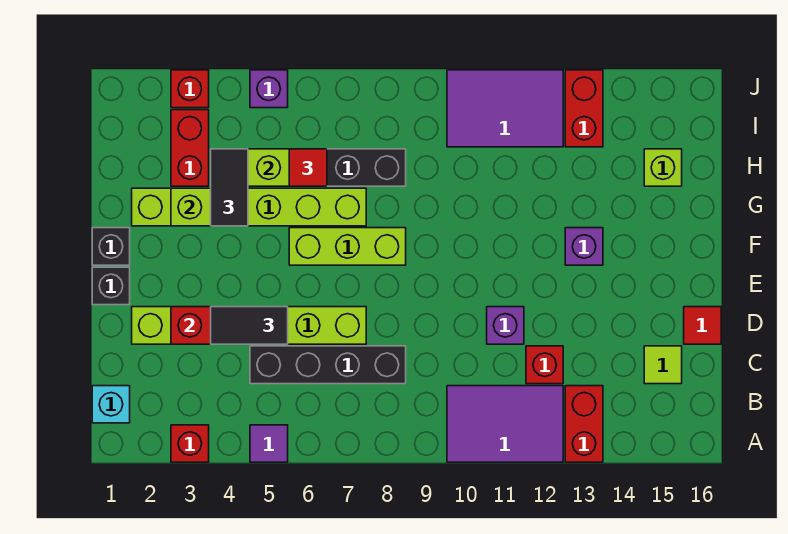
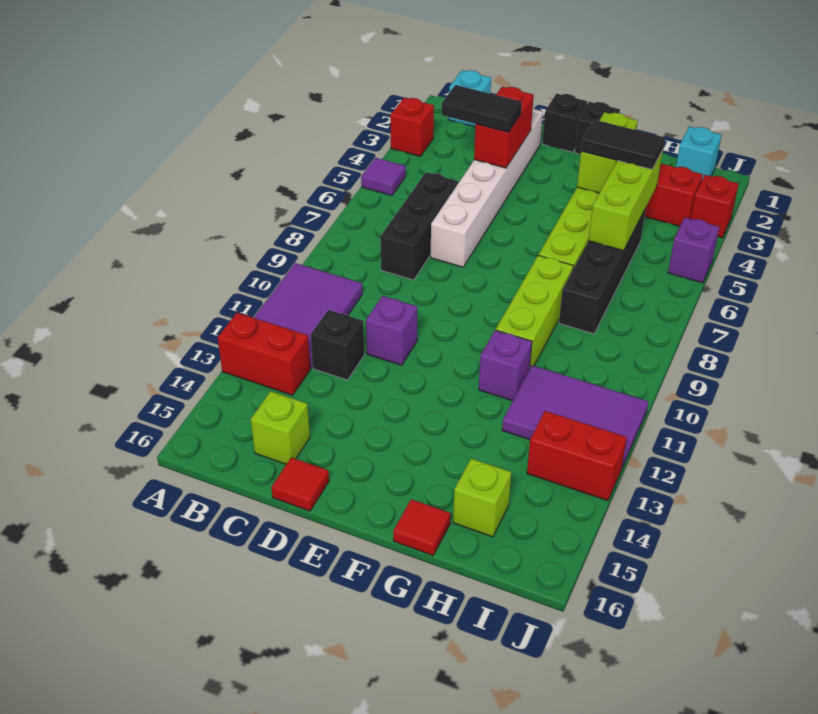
black brick C5:C8 level 1 -> black brick C6:C8 level 1
red brick C12 level 1 -> black brick C12 level 1
lime tile C15 level 1 -> lime brick C15 level 1
lime brick D2:D7 level 1 -> white brick D2:D7 level 1
black tile D4:D5 level 3 -> black tile C4:D4 level 3
lime brick F6:F8 level 1 -> lime brick G8:G10 level 1
purple brick F13 level 1 -> purple brick G11 level 1
red tile H6 level 3 -> red tile G16 level 1
none -> cyan brick I1 level 1
purple tile I10:J12 level 1 -> purple tile H11:J12 level 1

